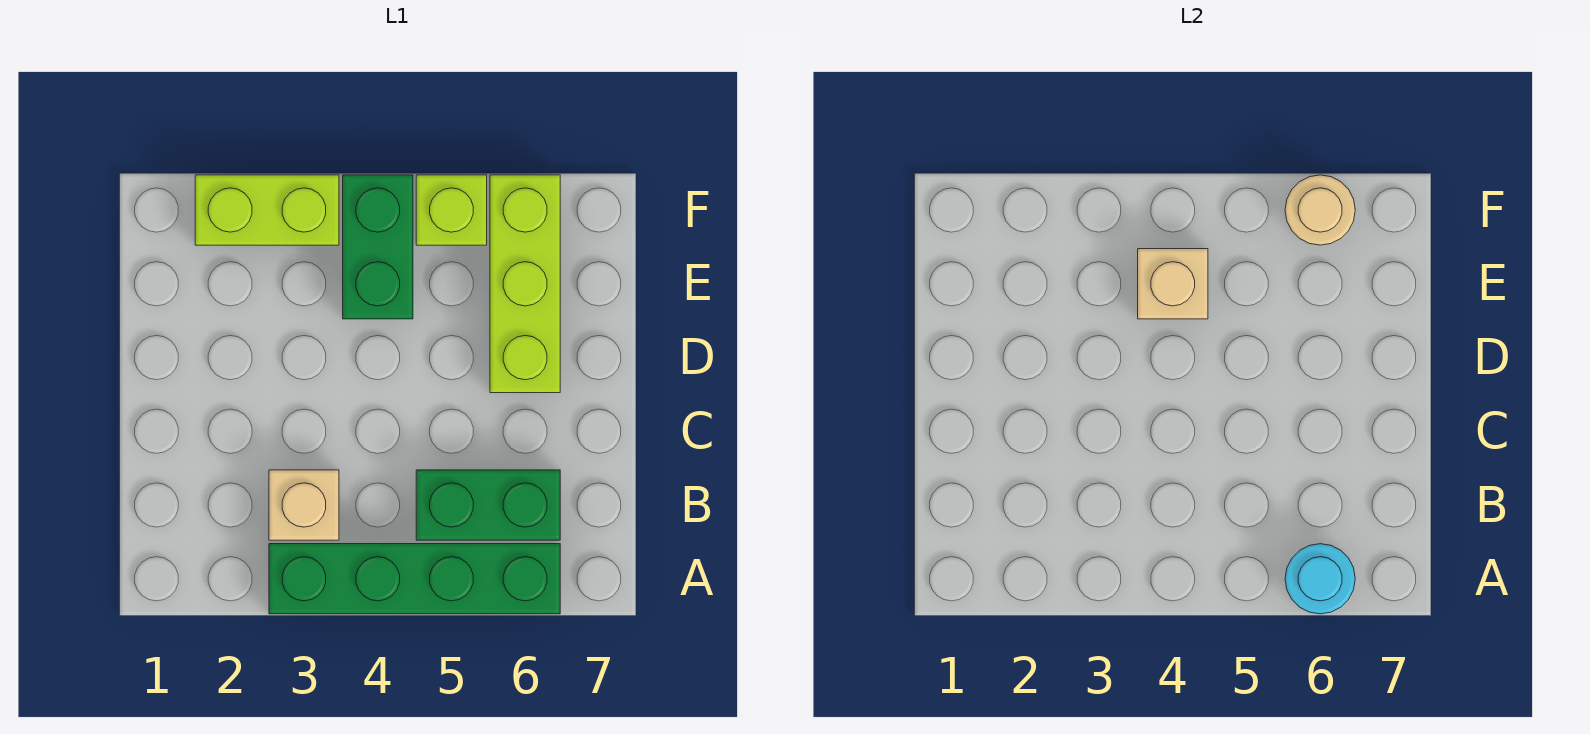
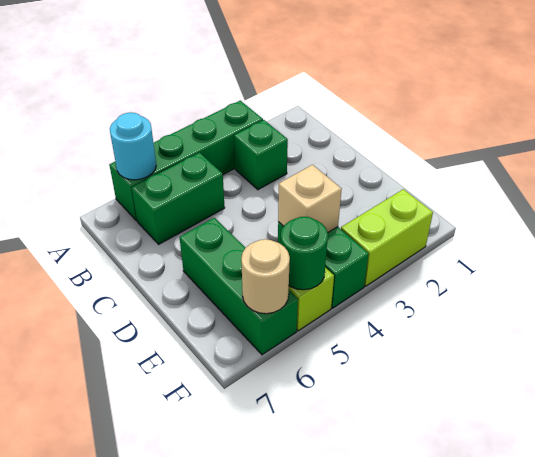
tan brick B3 level 1 -> green brick B3 level 1
lime brick D6:F6 level 1 -> green brick D6:F6 level 1
none -> green round brick F5 level 2

